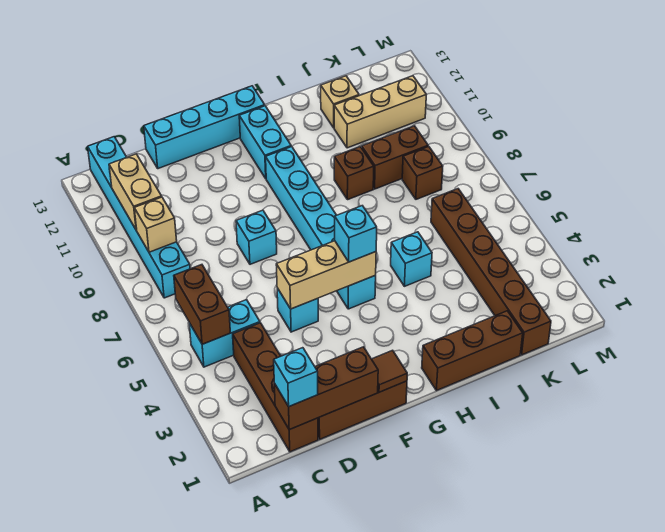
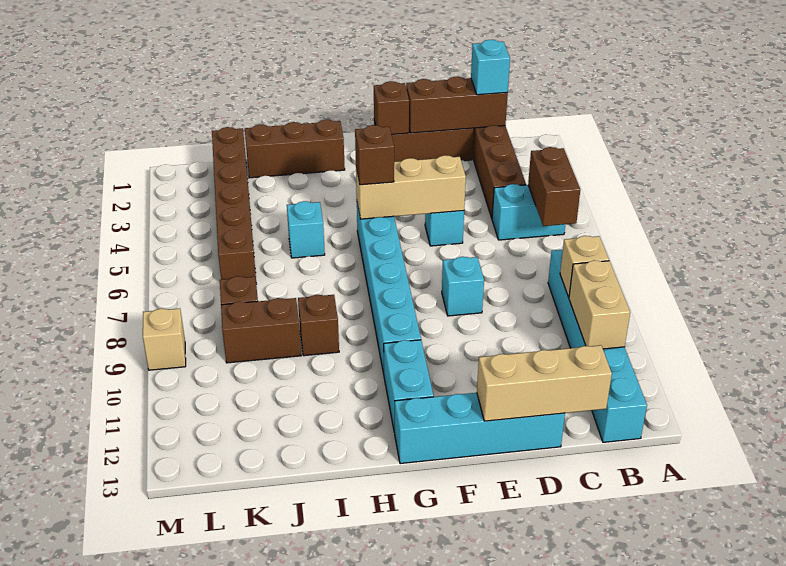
brown tile F1 level 2 -> brown brick F1 level 2
cyan brick G5 level 3 -> brown brick G5 level 3
tan brick J11:L11 level 1 -> tan brick C13:E13 level 2
tan brick J12 level 1 -> tan brick M9 level 1

